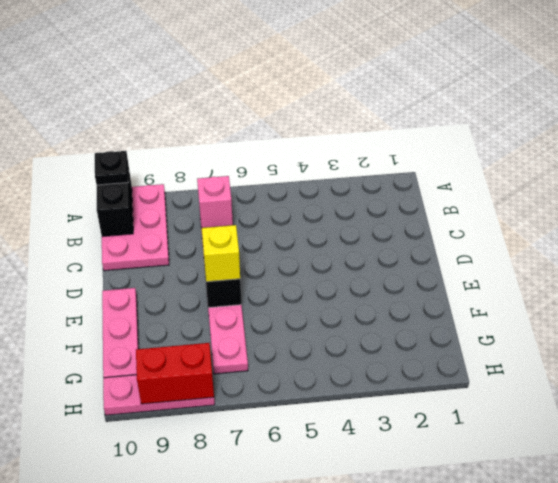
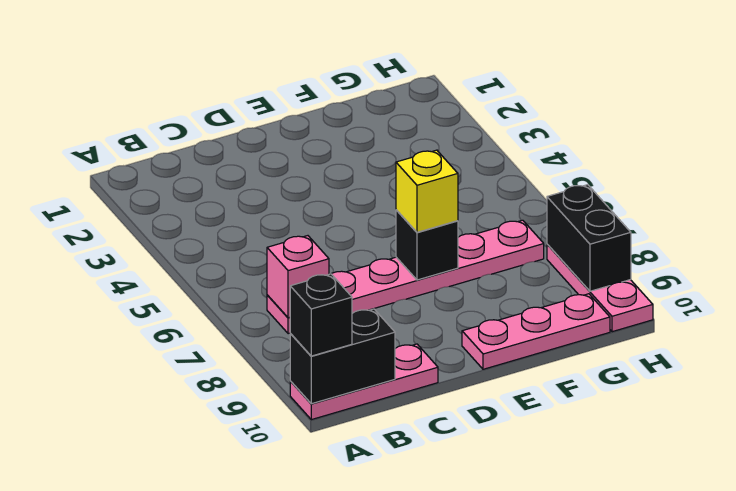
pink plate A9:C10 level 1 -> pink plate A10:C10 level 1
black plate A10 level 3 -> black brick A10 level 3
red brick H8:H9 level 2 -> black brick H8:H9 level 2

